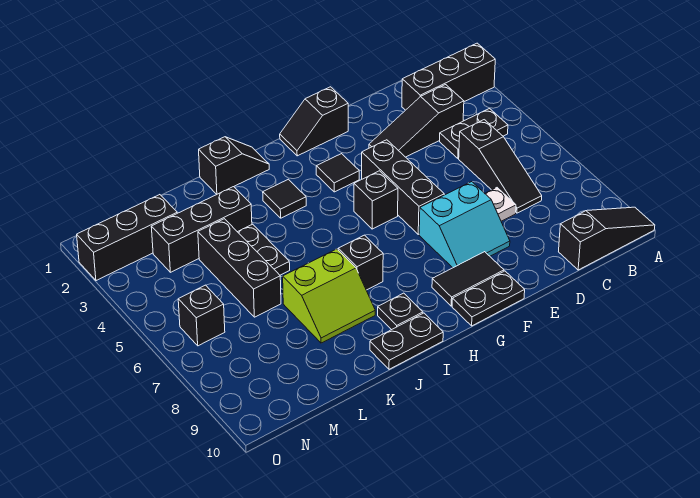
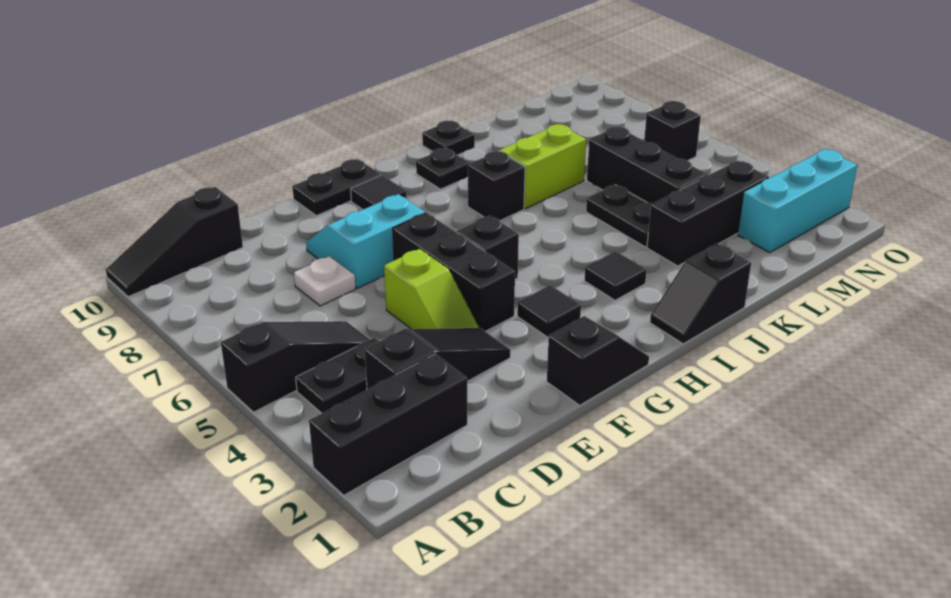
black slope C5:C7 level 1 top 5 -> black slope A5:C5 level 1 top A
none -> lime slope E4:E5 level 1 top 5
black tile F9:G9 level 1 -> black tile G9 level 1
black plate I10:J10 level 1 -> black plate J10 level 1
black brick M2:O2 level 1 -> cyan brick M2:O2 level 1

